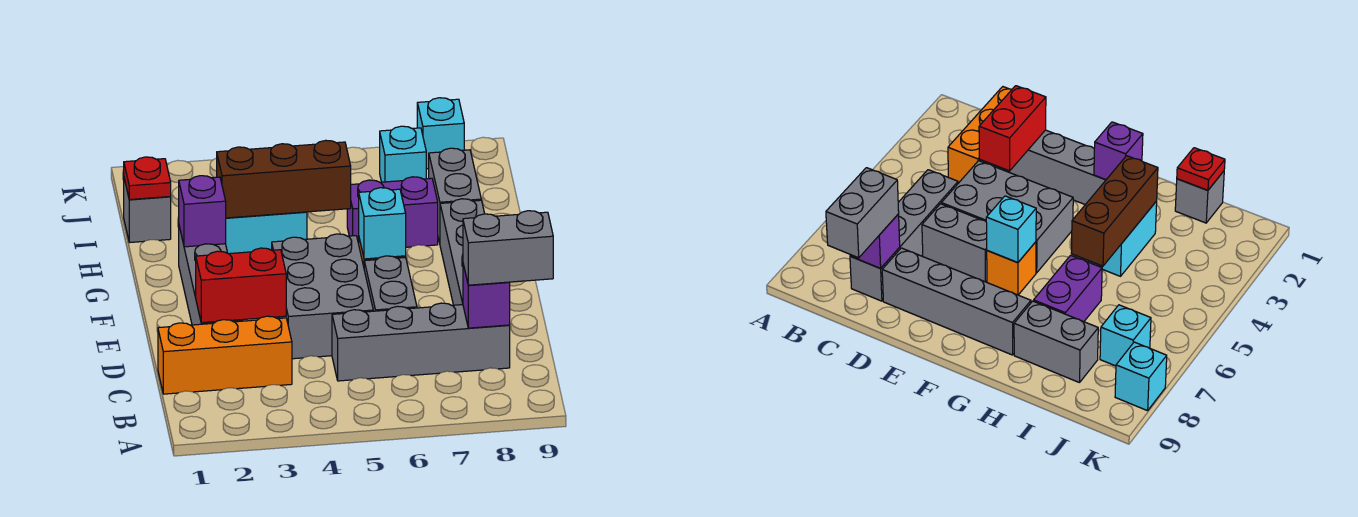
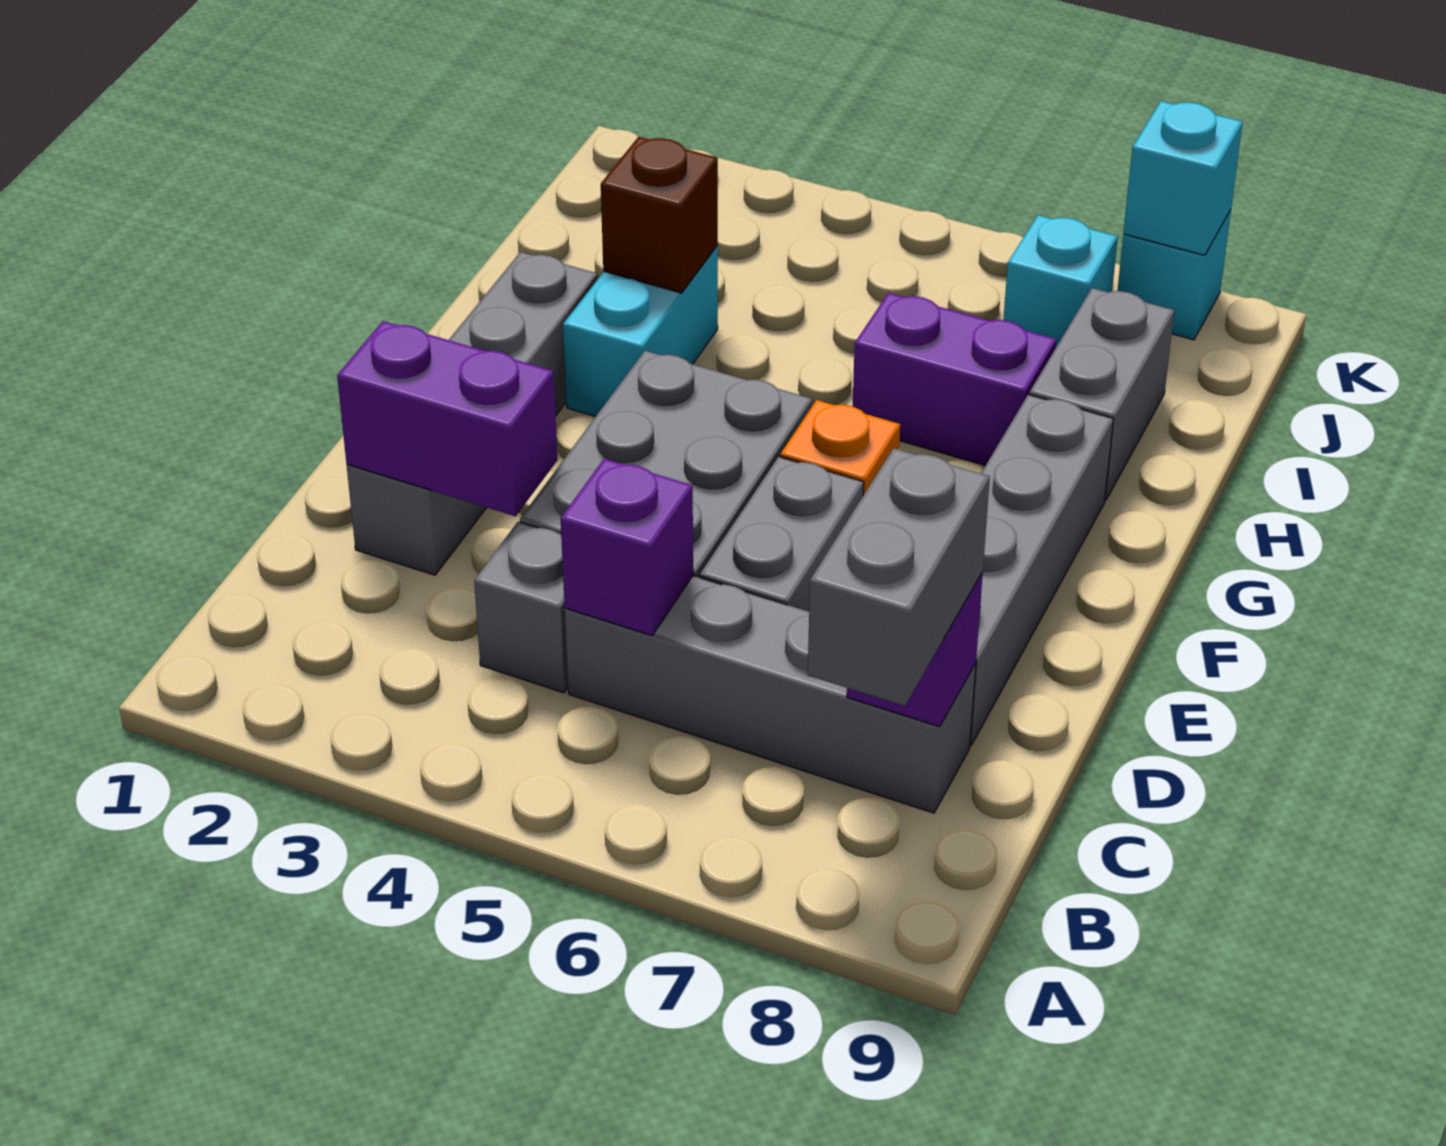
orange brick C1:C3 level 1 -> none
grey brick C8:C9 level 3 -> grey brick B8:C8 level 3
red brick D2:D3 level 2 -> purple brick D2:D3 level 2
cyan brick F6 level 2 -> cyan brick K8 level 2
purple brick G2 level 2 -> purple brick C5 level 2
cyan brick H3:H4 level 1 -> cyan brick G3:H3 level 1
brown brick H3:H5 level 2 -> brown brick H3 level 2
grey brick I1 level 1 -> grey brick C4 level 1
red plate I1 level 2 -> none

